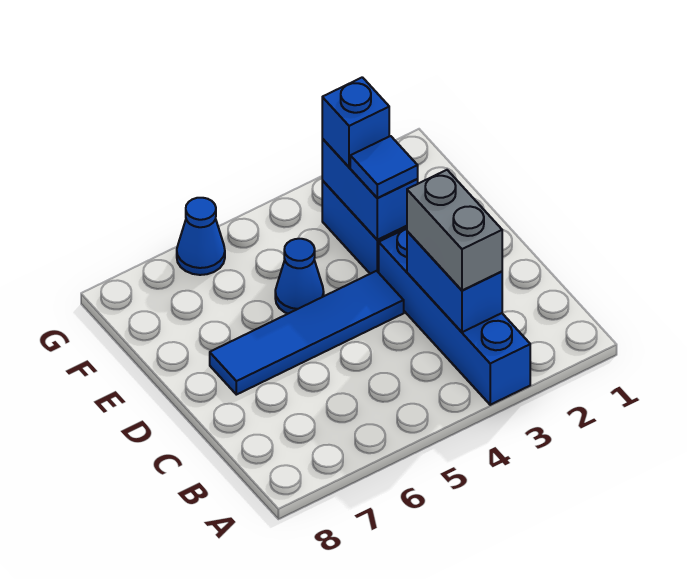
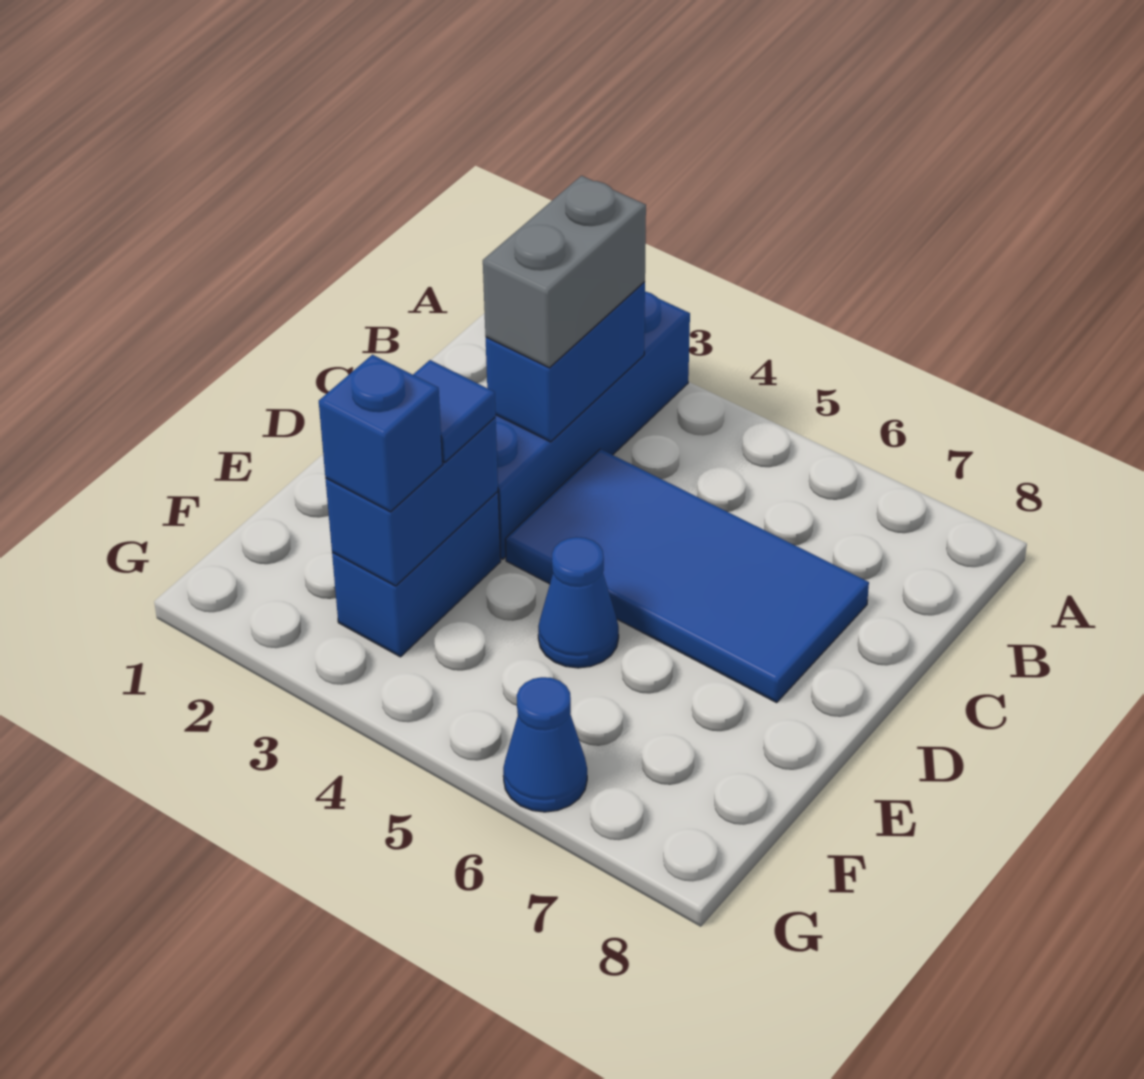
blue tile D4:D7 level 1 -> blue tile C4:D7 level 1

